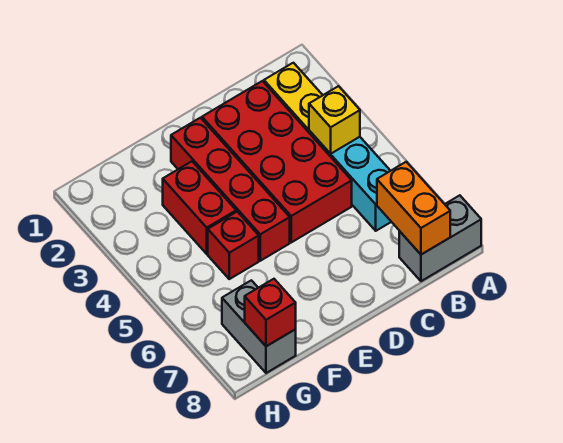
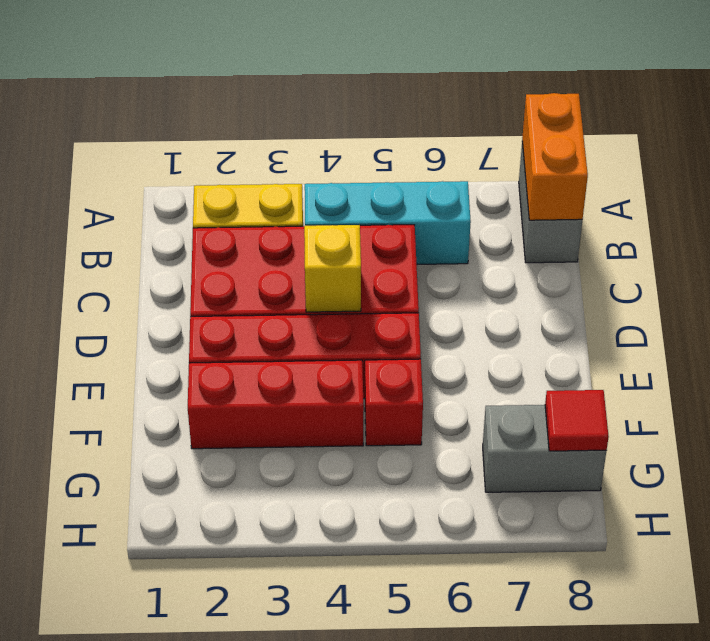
yellow brick B4 level 2 -> yellow brick D4 level 2
orange brick B7:B8 level 2 -> orange brick A8:B8 level 2
red brick F3:F4 level 1 -> red brick F2:F4 level 1
red brick G8 level 2 -> red tile G8 level 2

